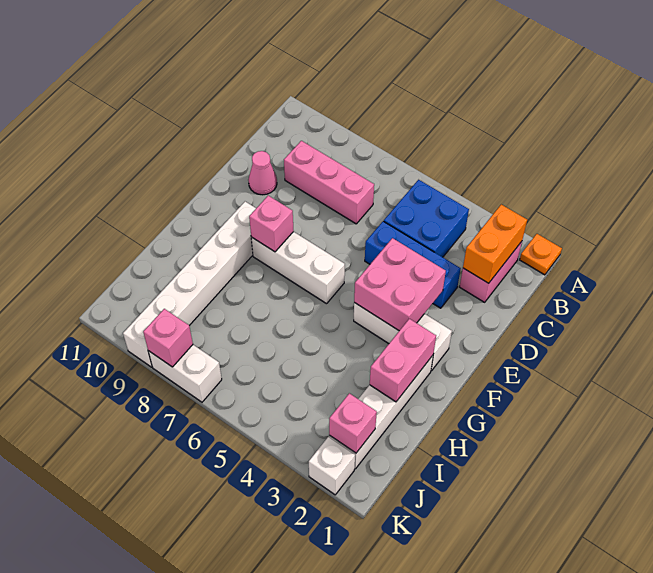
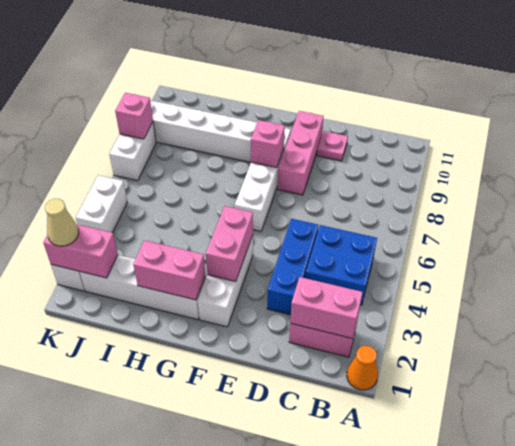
orange plate A1 level 1 -> orange cone A1 level 1
orange brick B2:C2 level 2 -> pink brick B2:C2 level 2
pink brick C7:C9 level 1 -> pink brick E8:E10 level 1
pink cone D10 level 1 -> pink plate D10 level 1
pink brick E3:F4 level 2 -> pink brick F3:F4 level 2
pink brick J2 level 2 -> pink brick J2:K2 level 2
none -> tan cone K2 level 3
none -> white brick K4:K5 level 1

